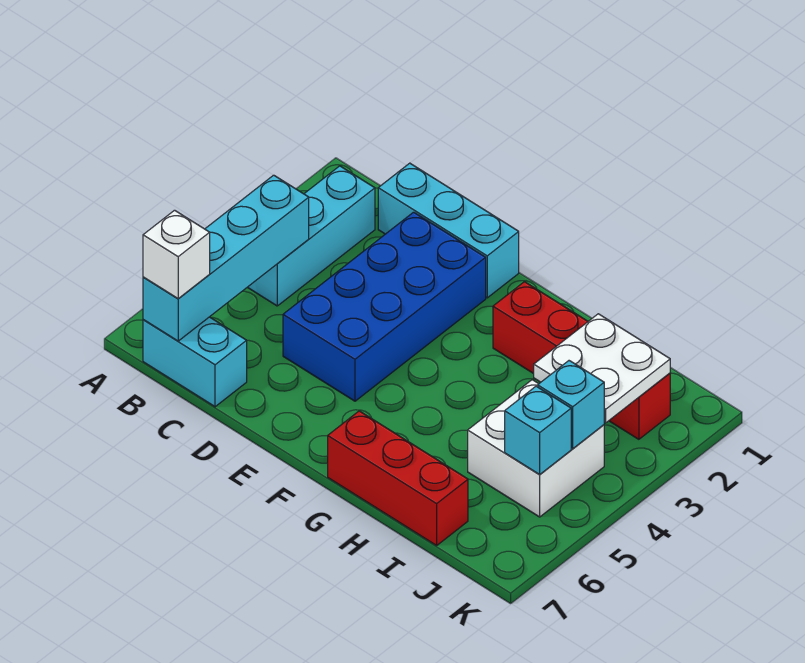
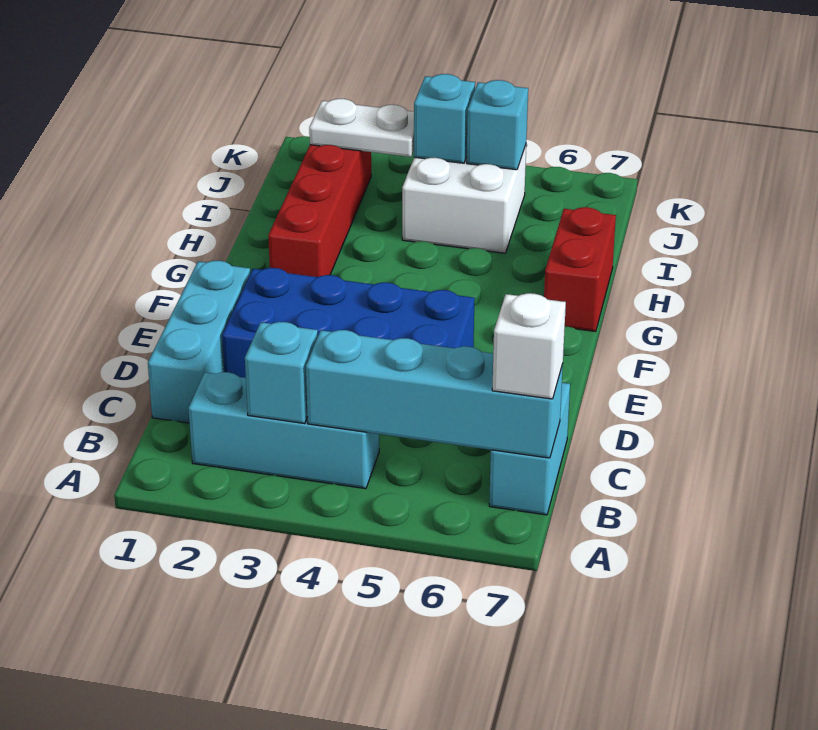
none -> cyan brick B3 level 2
red brick G7:I7 level 1 -> red brick G7:H7 level 1
white plate I2:J3 level 2 -> white plate J2:J3 level 2

